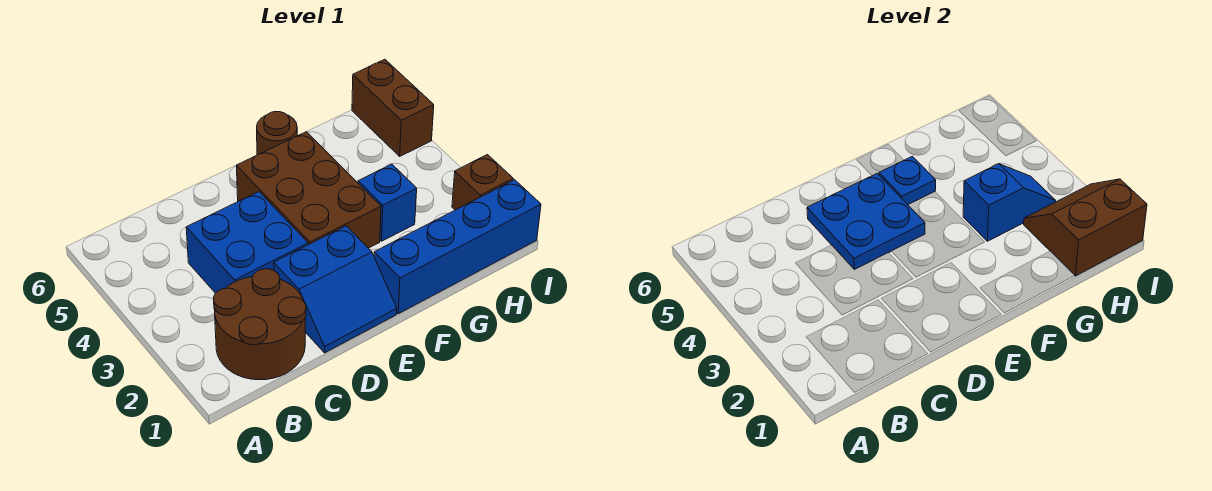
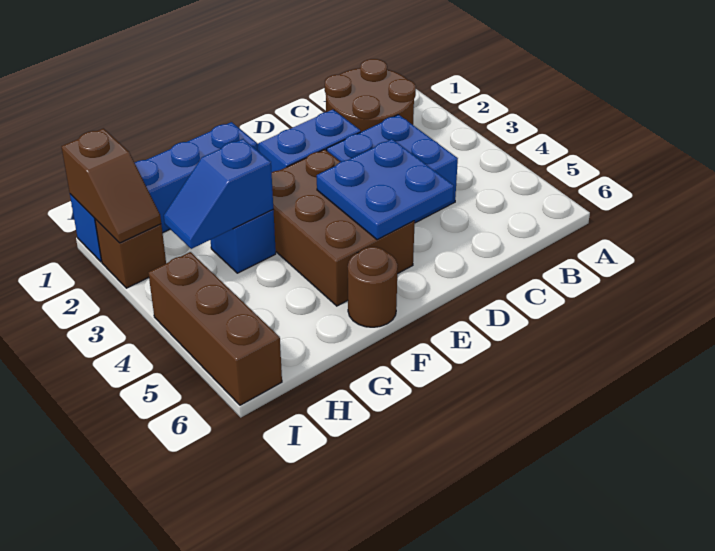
blue plate F5 level 2 -> none
brown slope H1:I2 level 2 top 1 -> brown slope I1:I2 level 2 top 1
brown brick I5:I6 level 1 -> brown brick I4:I6 level 1

